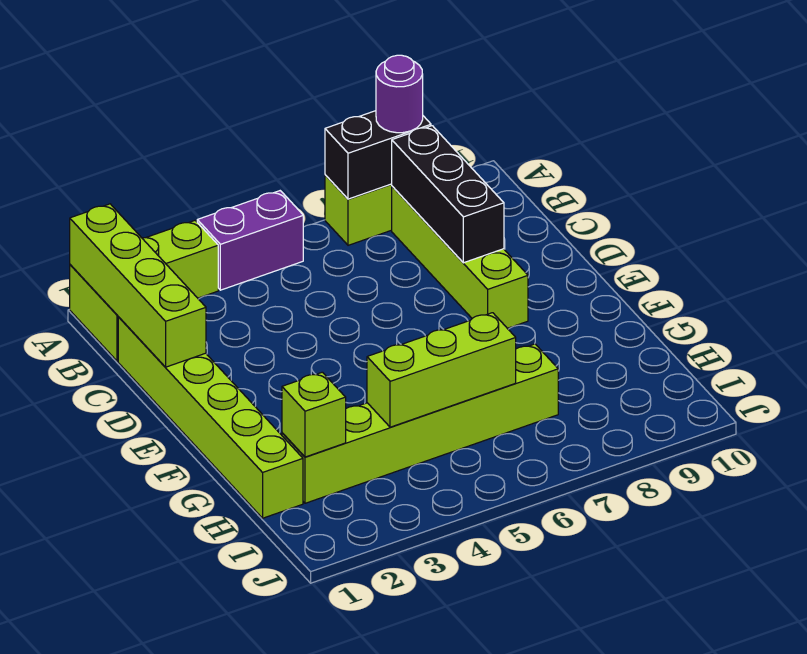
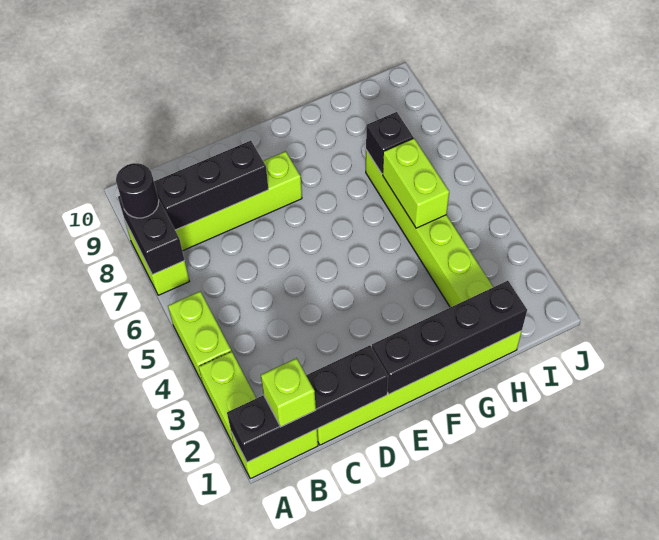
lime brick A1:D1 level 2 -> black brick A1:D1 level 2
purple brick A4:A5 level 1 -> lime brick A4:A5 level 1
purple round brick A8 level 3 -> black round brick A8 level 3
none -> black brick E1:H1 level 2
lime brick H2 level 2 -> lime brick B1 level 3
lime brick H4:H6 level 2 -> lime brick H5:H6 level 2
none -> black brick H7 level 2

